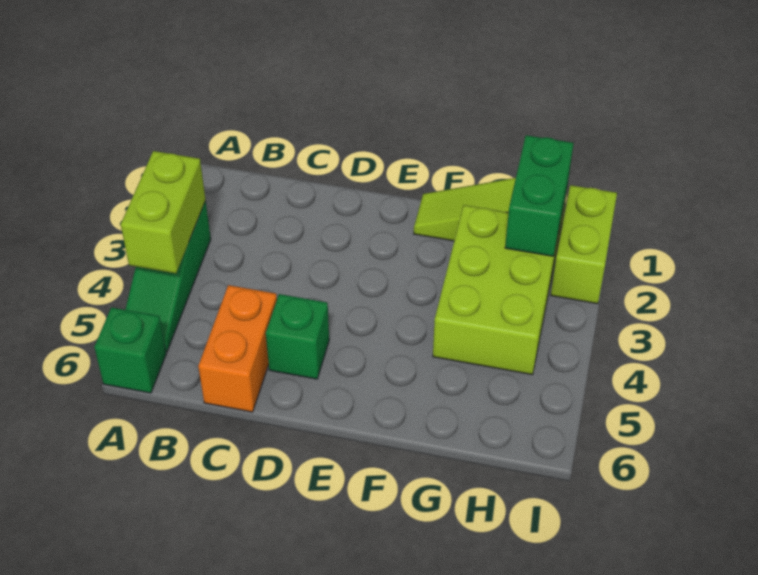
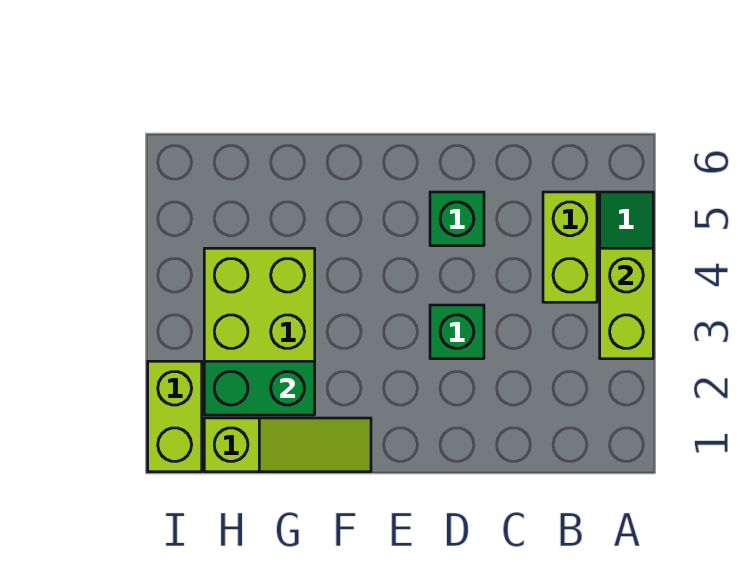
green brick A6 level 1 -> green brick D3 level 1
none -> lime brick B4:B5 level 1
orange brick C5:C6 level 1 -> none
green brick H1:H2 level 2 -> green brick G2:H2 level 2

